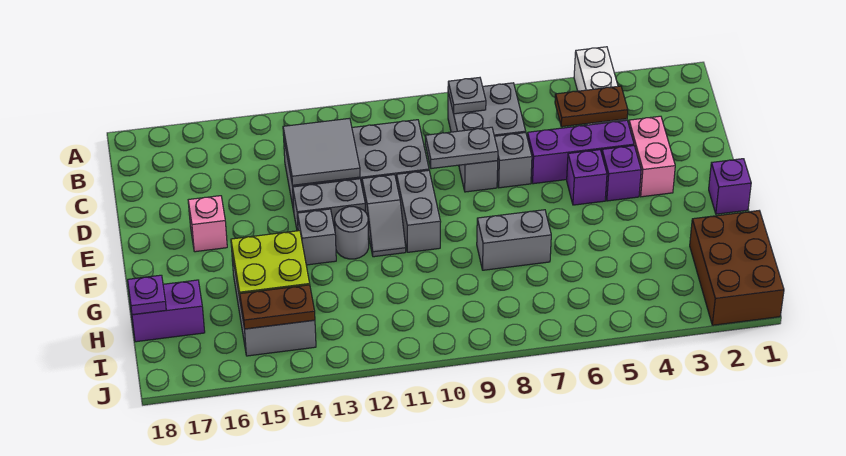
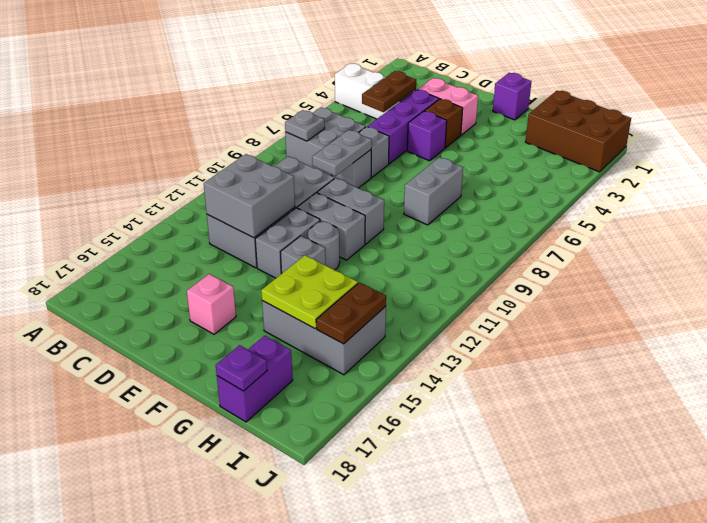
grey tile C12:D13 level 2 -> grey brick C12:D13 level 2
purple brick E4 level 1 -> brown brick E4 level 1
grey slope E11:F11 level 1 top E -> grey brick E11:F11 level 1

